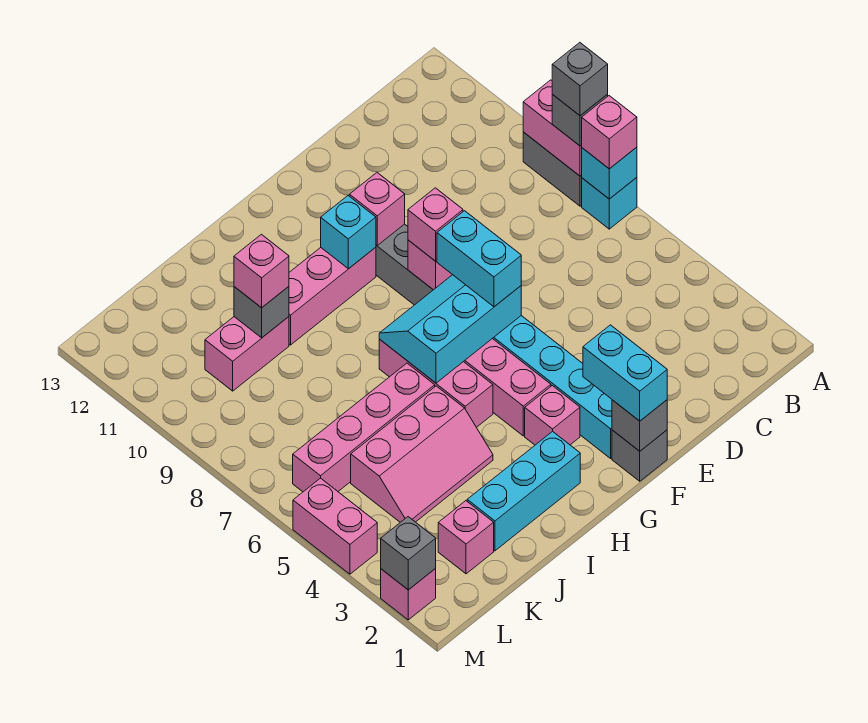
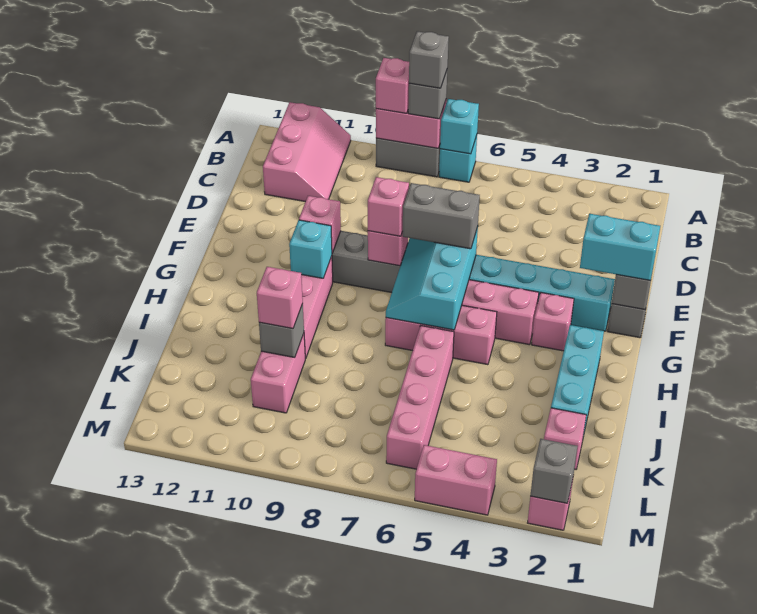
pink brick A7 level 3 -> pink brick A9 level 3
cyan brick F6:F7 level 3 -> grey brick F6:F7 level 3
pink slope I4:K5 level 1 top 5 -> pink slope A11:C12 level 1 top 12

